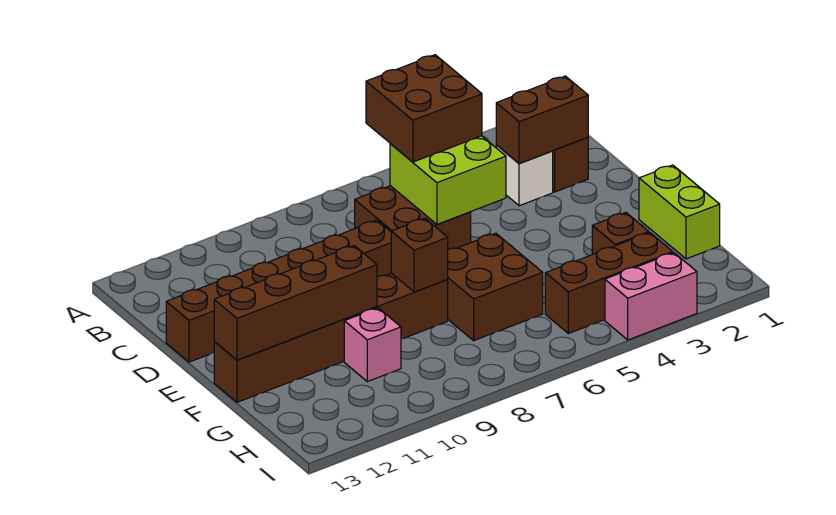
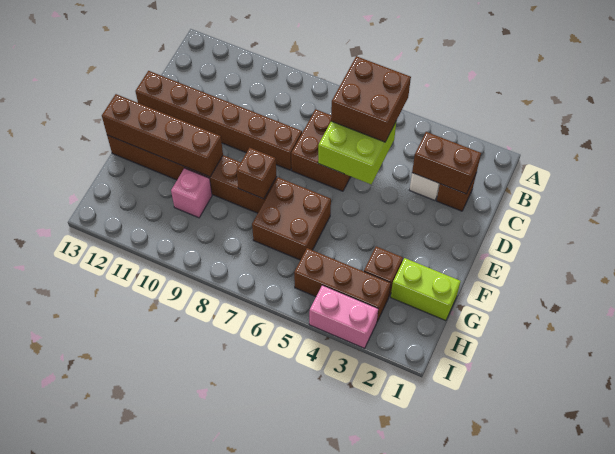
lime brick F1:G1 level 1 -> lime brick G1:G2 level 1

